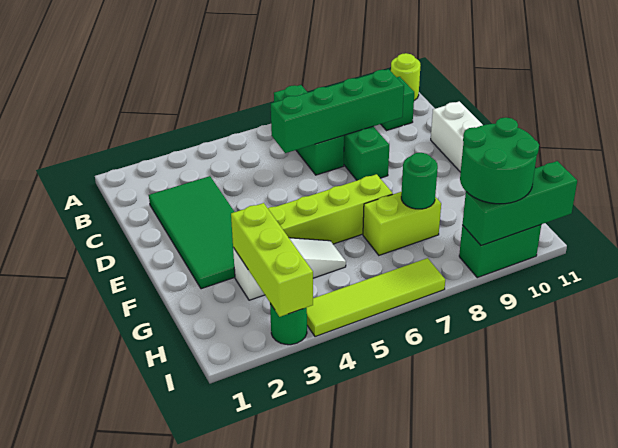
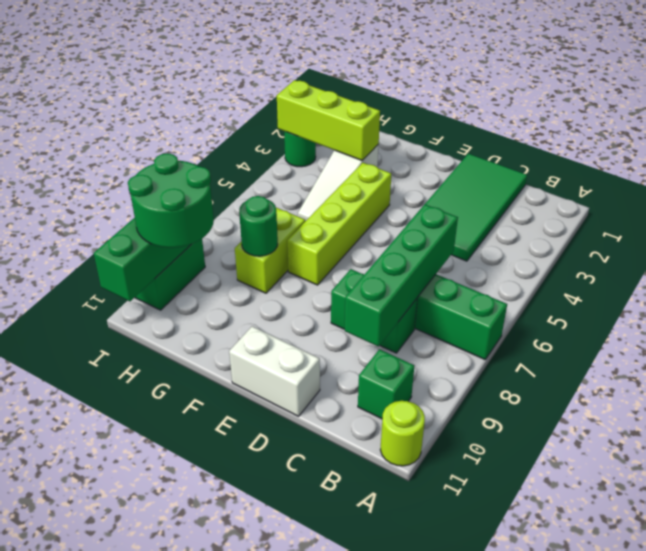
green tile C2:F3 level 1 -> green tile C1:D4 level 1
lime tile I4:I7 level 1 -> none

